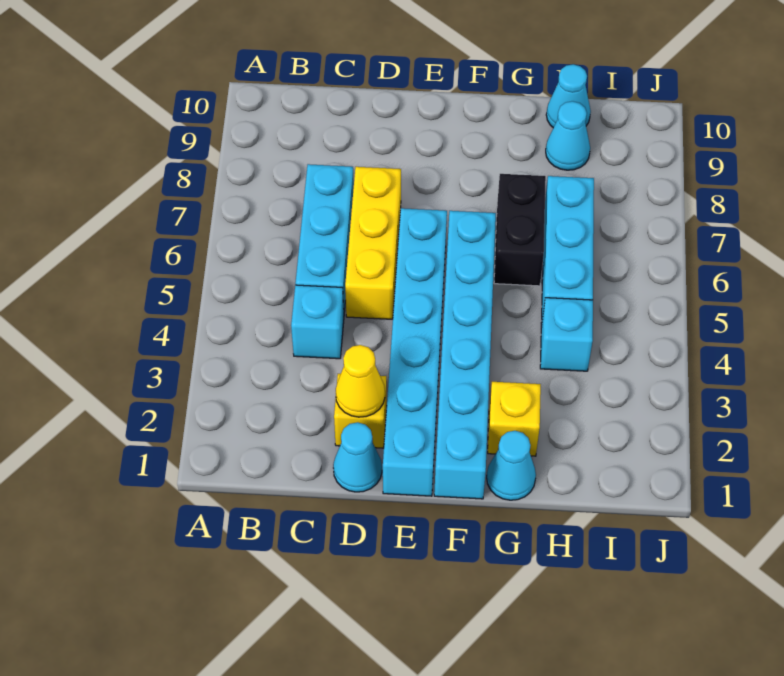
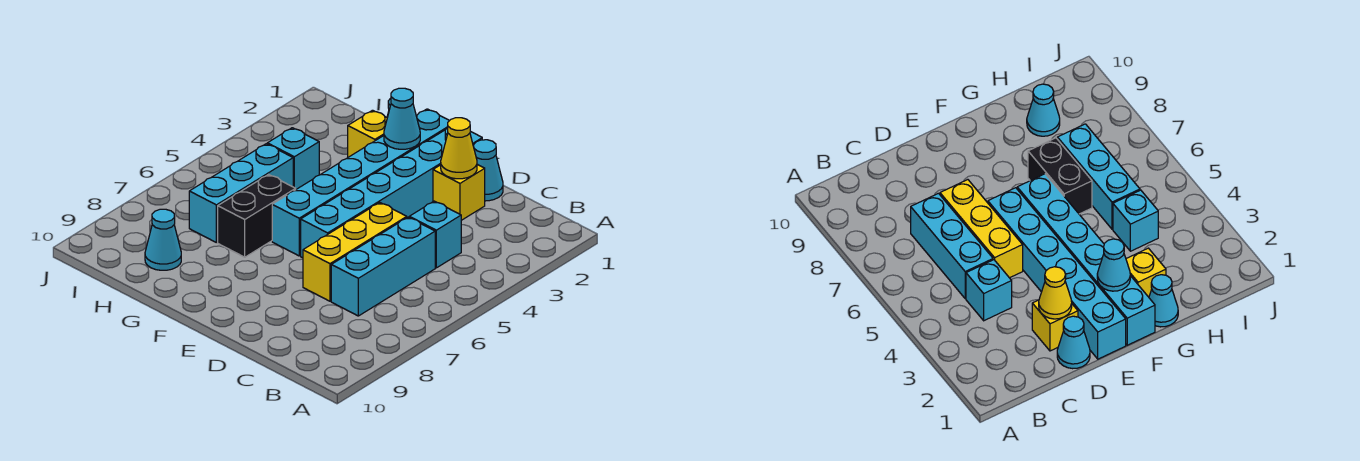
cyan cone H10 level 1 -> cyan cone F2 level 2

